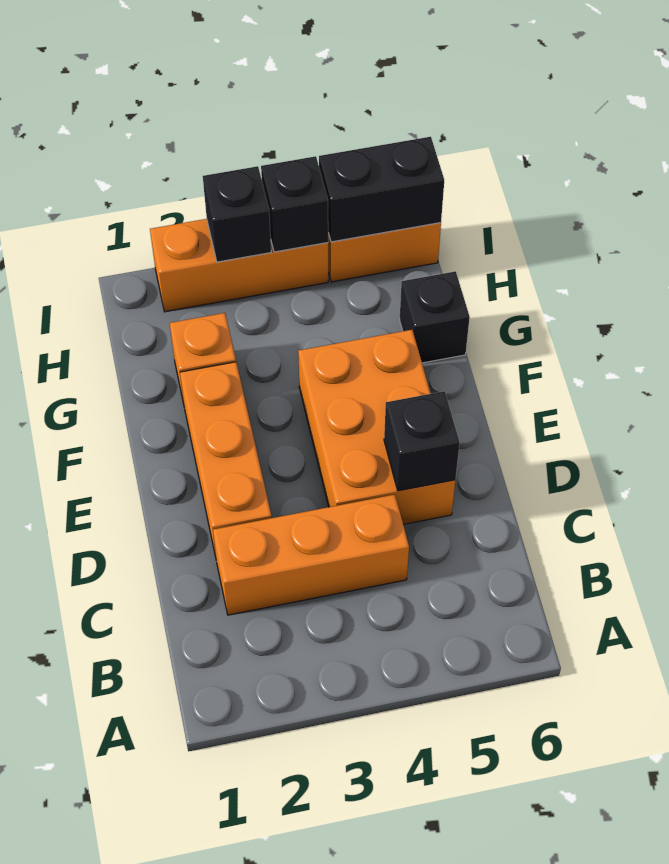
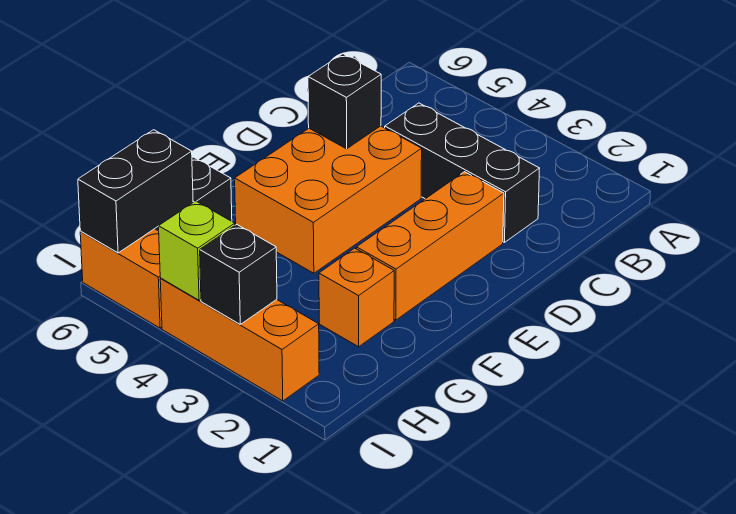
orange brick C2:C4 level 1 -> black brick C2:C4 level 1
black brick I4 level 2 -> lime brick I4 level 2
black brick I5:I6 level 2 -> black brick H6:I6 level 2

